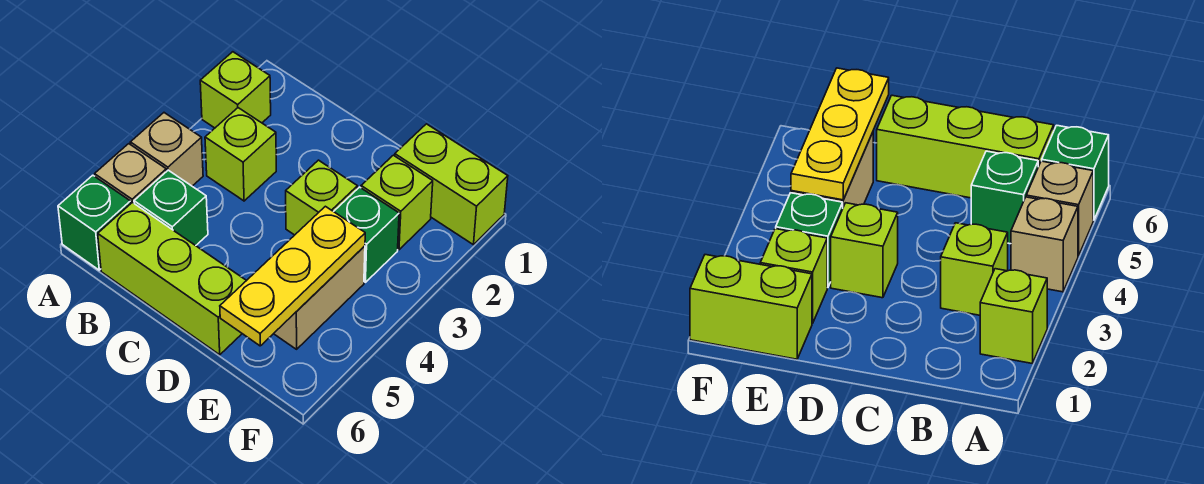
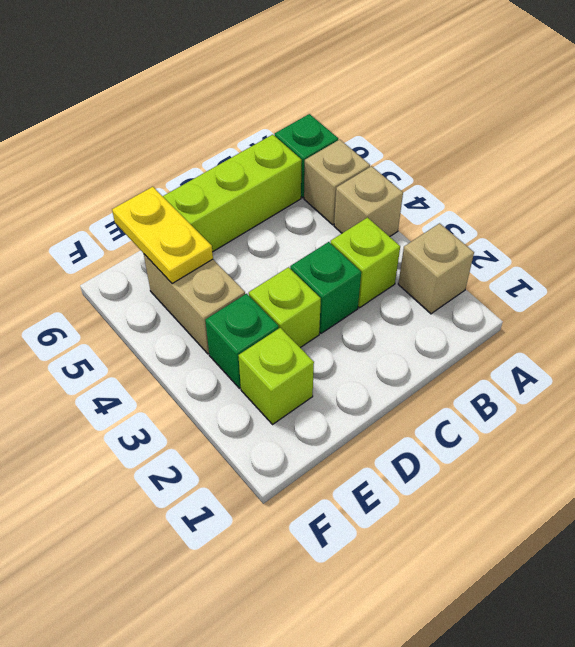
lime brick A2 level 1 -> tan brick A2 level 1
green brick B5 level 1 -> green brick C3 level 1
lime brick E1:F1 level 1 -> none
yellow plate E4:E6 level 2 -> yellow plate E5:E6 level 2

